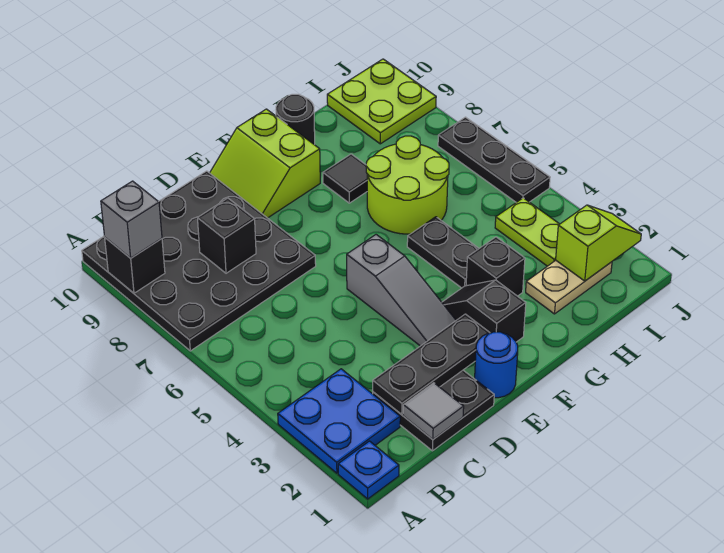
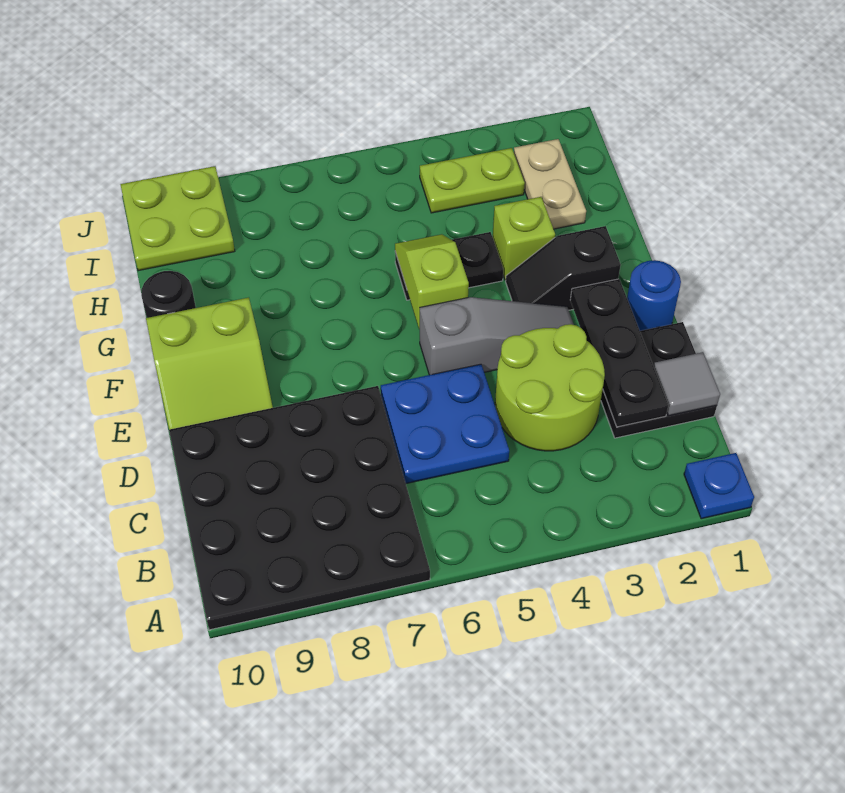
blue plate A2:B3 level 1 -> blue plate C5:D6 level 1
black brick A9 level 2 -> none
grey brick A9 level 3 -> none
black brick C8 level 2 -> none
black brick G3 level 1 -> lime brick G3 level 1
lime round brick G6:H7 level 1 -> lime round brick C3:D4 level 1
black tile G8 level 1 -> none
lime slope I2:J2 level 2 top I -> lime slope F5:G5 level 2 top F
black plate J5:J7 level 1 -> none

